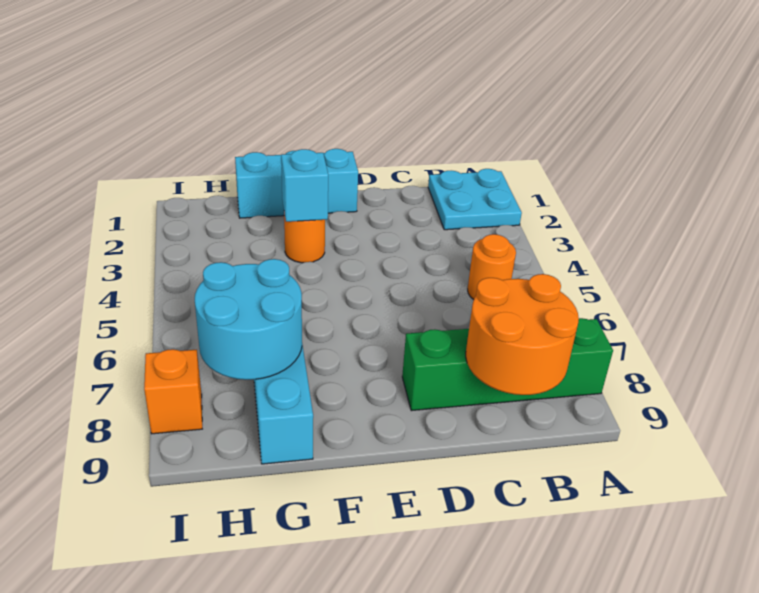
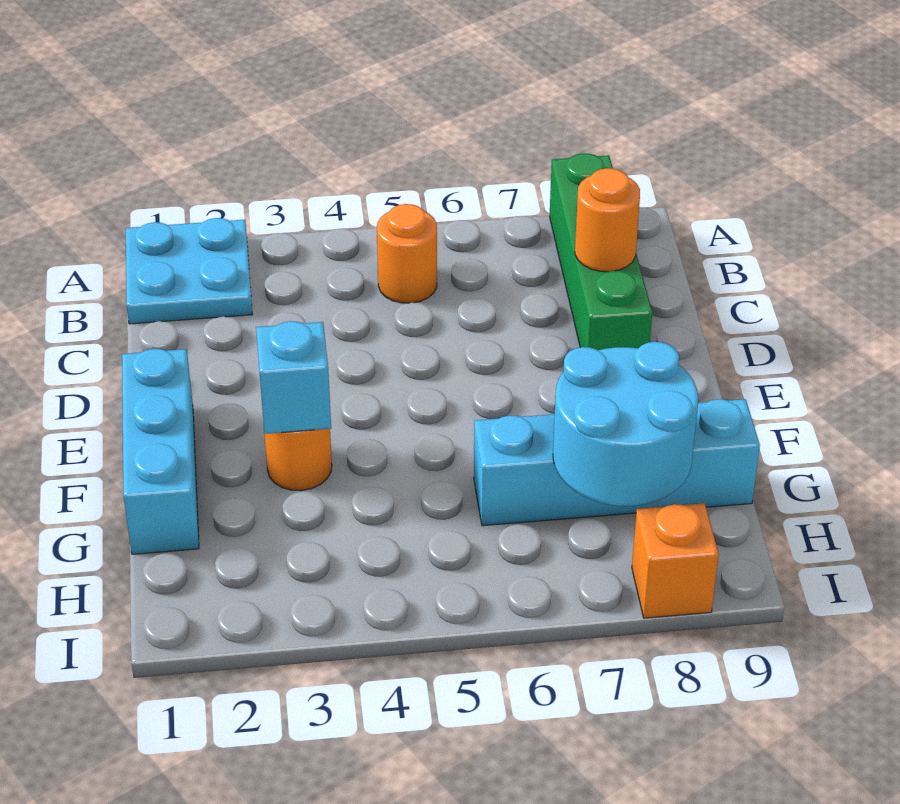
orange round brick B8:C9 level 2 -> orange round brick C8 level 2

